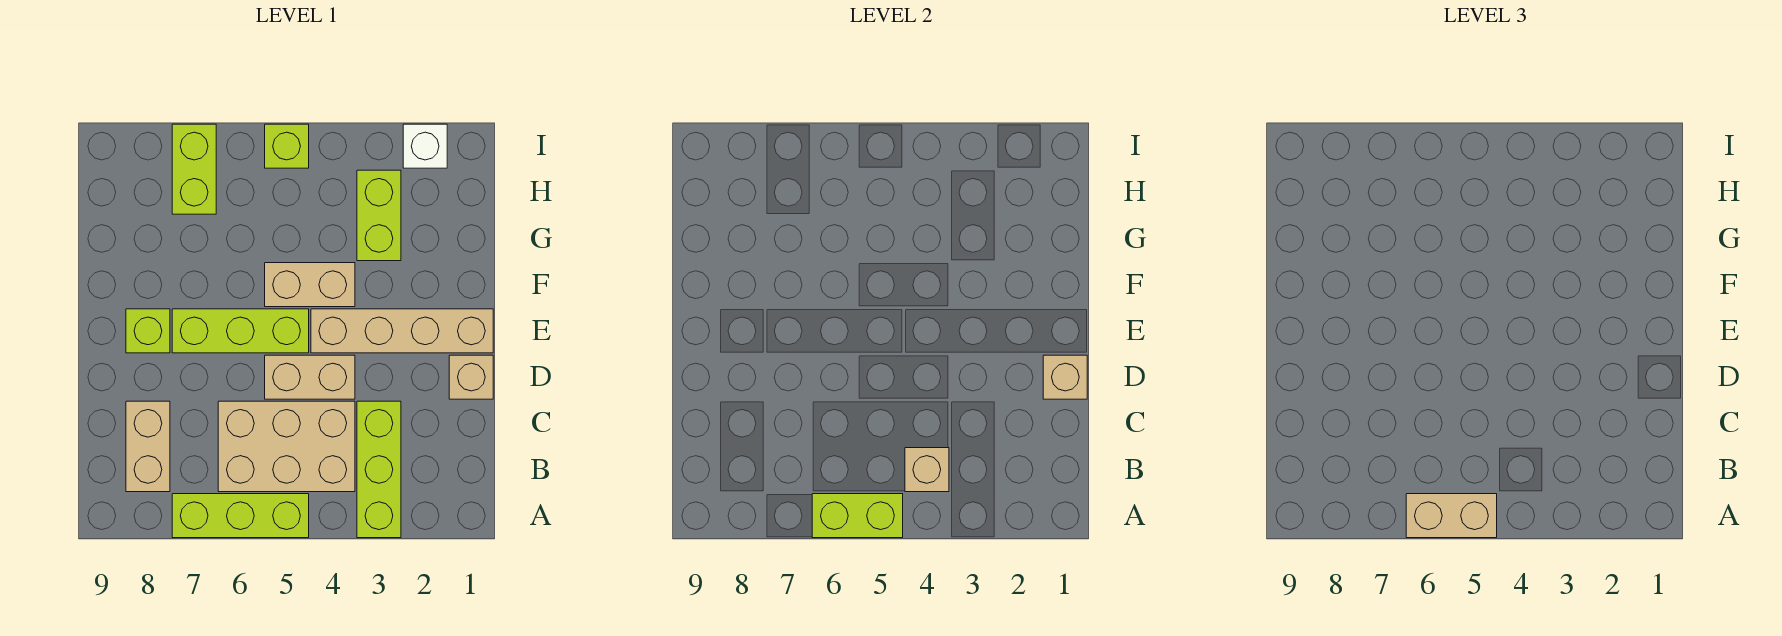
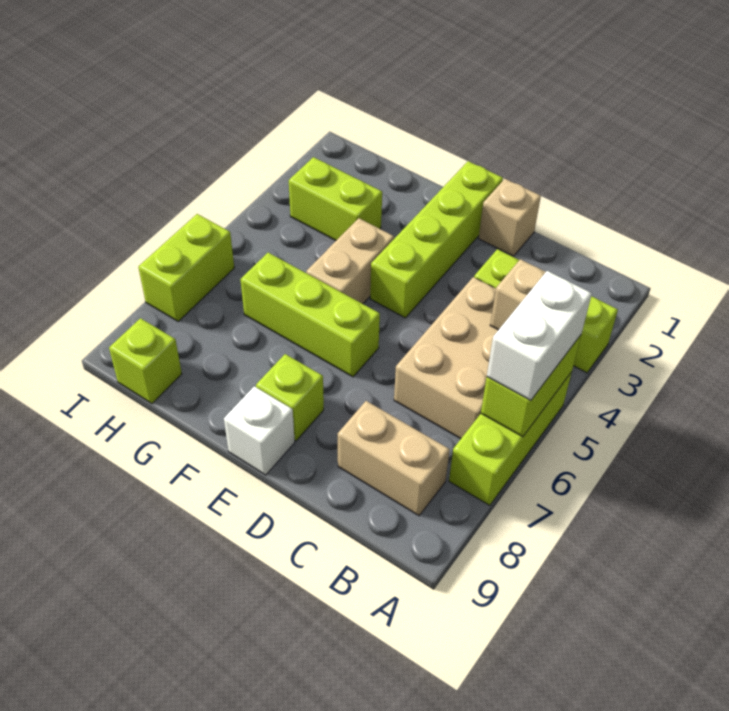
tan brick A5:A6 level 3 -> white brick A5:A6 level 3
tan brick D1 level 2 -> none
tan brick D4:D5 level 1 -> none
tan brick E1:E4 level 1 -> lime brick E1:E4 level 1
lime brick E5:E7 level 1 -> lime brick E6:G6 level 1
lime brick H7:I7 level 1 -> lime brick I6:I7 level 1
white brick I2 level 1 -> white brick E9 level 1
lime brick I5 level 1 -> lime brick H9 level 1

